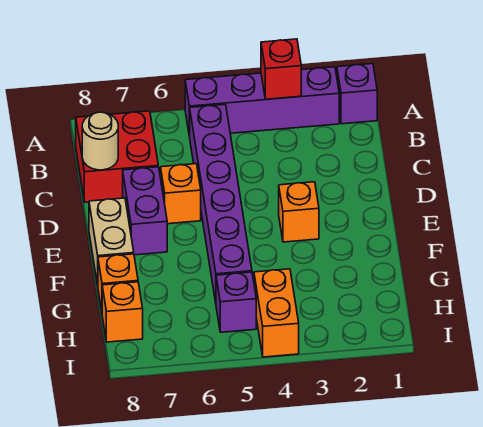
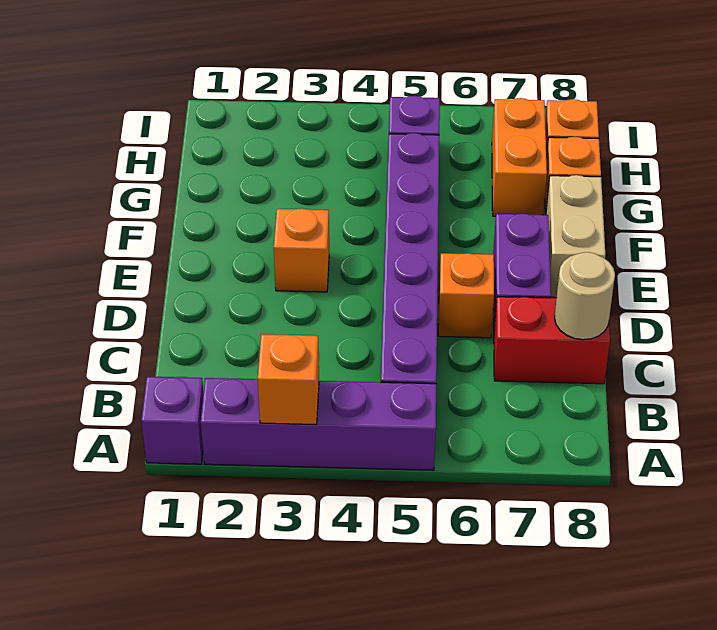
red brick A3 level 2 -> orange brick A3 level 2
red brick B7:C8 level 1 -> red brick C7:C8 level 1
orange brick H4:I4 level 1 -> orange brick G7:H7 level 1

